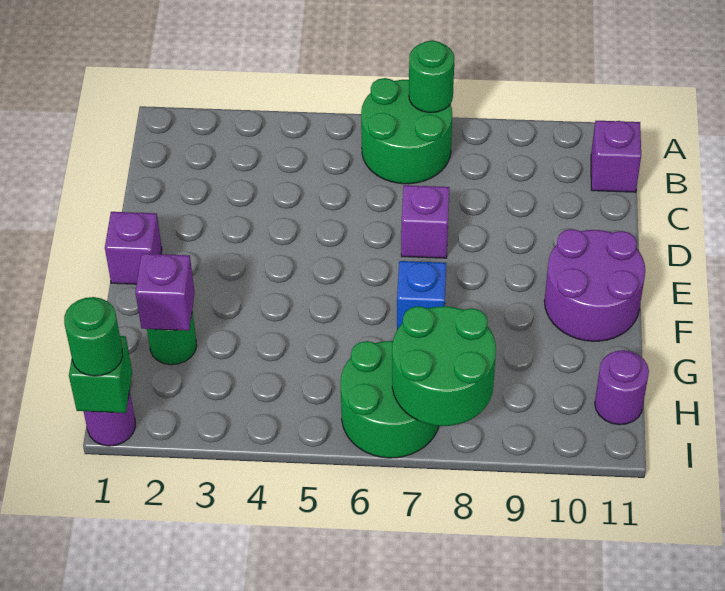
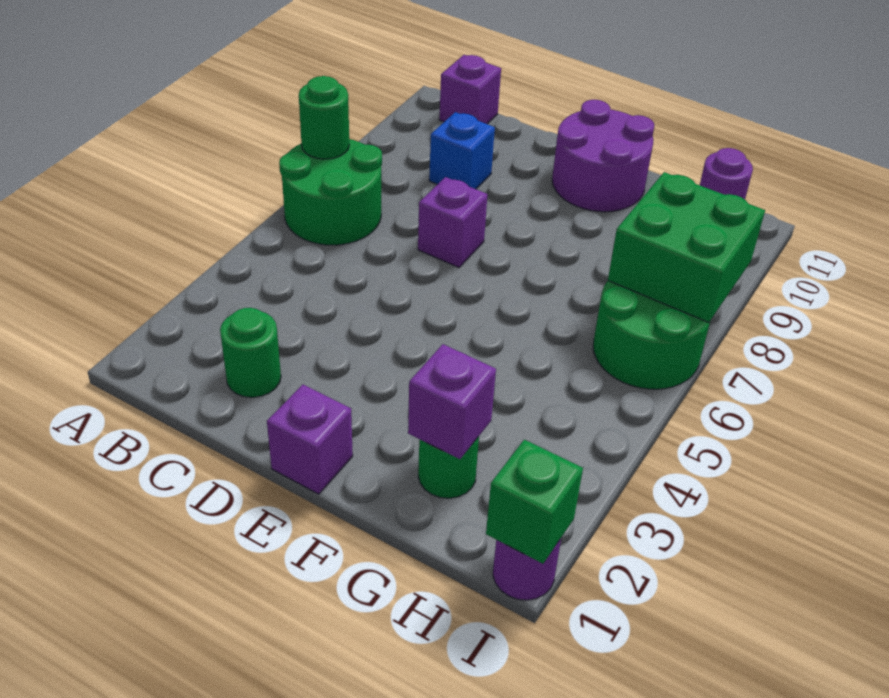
blue brick F7 level 1 -> blue brick C9 level 1
green round brick H7:I8 level 2 -> green brick H7:I8 level 2
green round brick I1 level 3 -> green round brick C2 level 1

